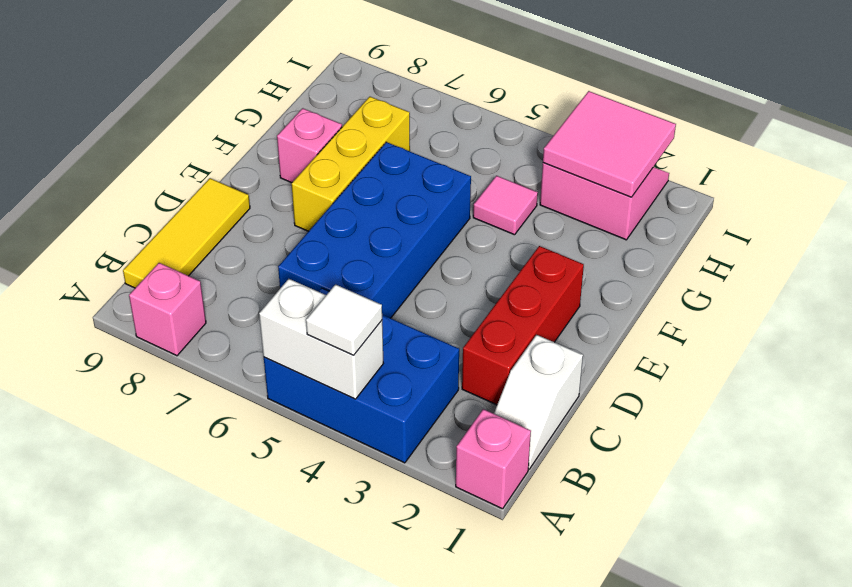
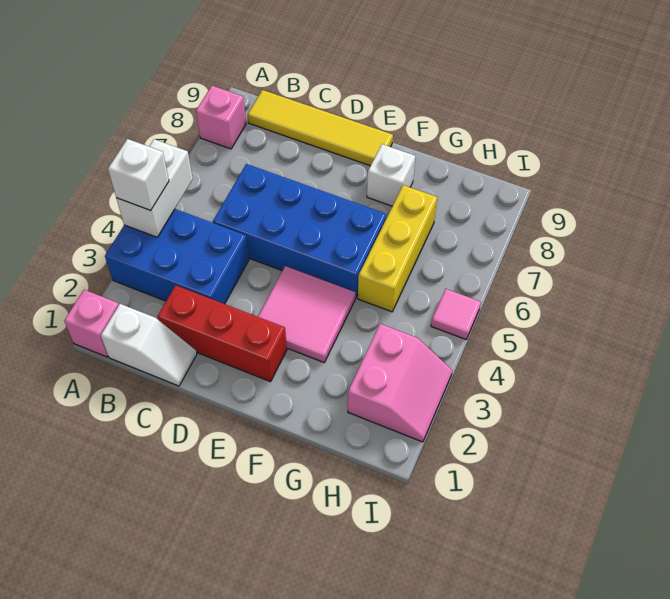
blue brick A3:B5 level 1 -> blue brick A3:C4 level 1
white tile A4 level 3 -> white brick A4 level 3
white slope B1:C1 level 1 top C -> white slope B1:C1 level 1 top B
yellow tile B9:D9 level 1 -> yellow tile B9:E9 level 1
yellow brick E7:G7 level 1 -> yellow brick G5:G7 level 1
pink brick F8 level 1 -> white brick F8 level 1
pink tile G4 level 1 -> pink tile I5 level 1
pink tile H2:I3 level 2 -> pink tile E3:F4 level 1

